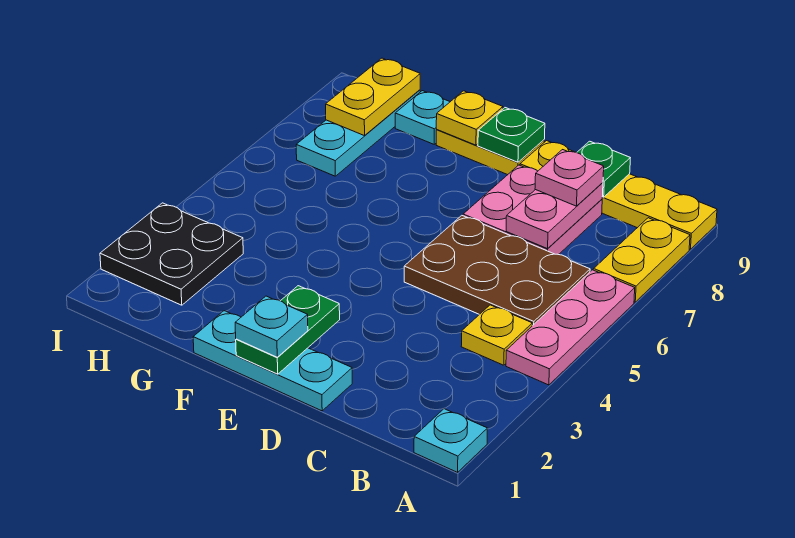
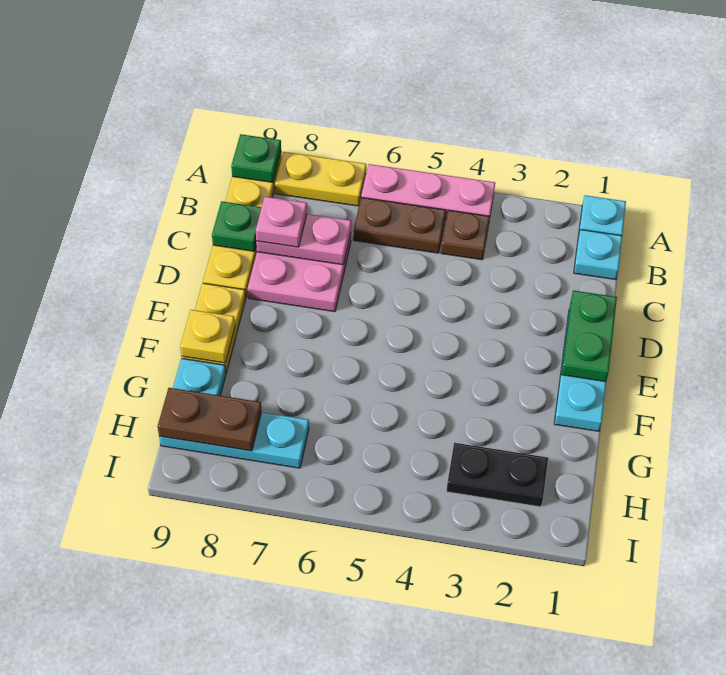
yellow plate B4 level 1 -> brown plate B4 level 1
brown plate B5:D6 level 1 -> brown plate B5:B6 level 1
green plate E1:E2 level 2 -> green plate D1:E1 level 2
cyan plate E1 level 3 -> cyan plate B1 level 1
green plate E9 level 2 -> green plate A9 level 2
black plate H2:I3 level 1 -> black plate H2:H3 level 1
yellow plate H8:H9 level 2 -> brown plate H8:H9 level 2

